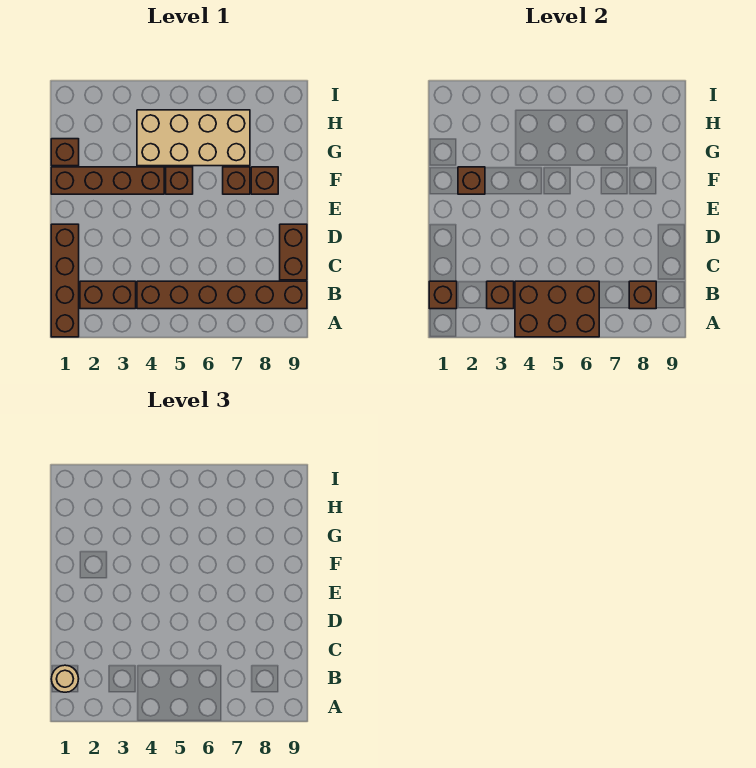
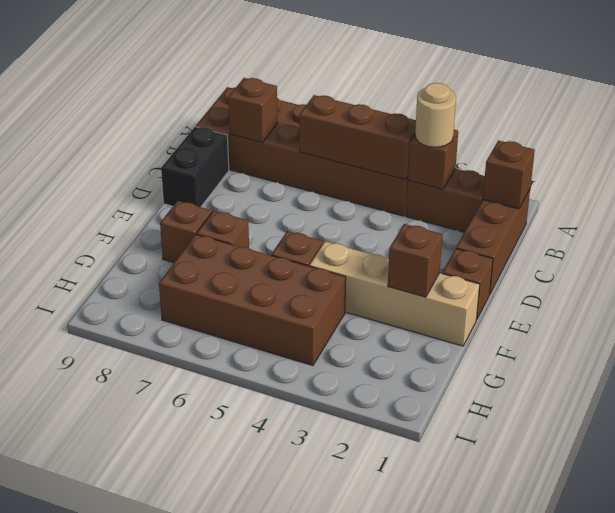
brown brick A1:D1 level 1 -> brown brick B1:D1 level 1
brown brick A4:B6 level 2 -> brown brick B4:B6 level 2
tan round brick B1 level 3 -> tan round brick B3 level 3
brown brick B4:B9 level 1 -> brown brick A4:B9 level 1
brown brick C9:D9 level 1 -> black brick C9:D9 level 1
brown brick F1:F4 level 1 -> tan brick F1:F4 level 1
brown brick G1 level 1 -> brown brick E1 level 1
tan brick G4:H7 level 1 -> brown brick G4:H7 level 1

